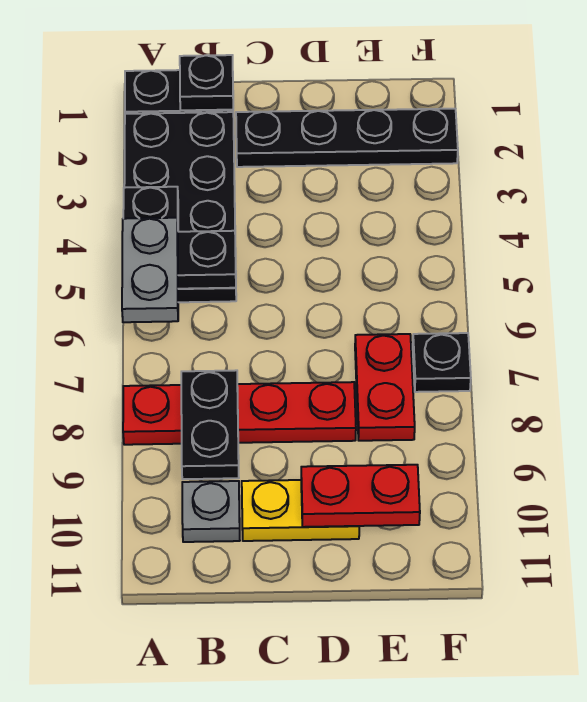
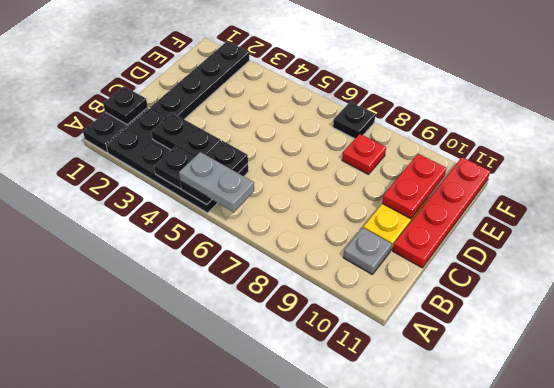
red plate A8:D8 level 1 -> red plate C11:F11 level 1
black plate B8:B9 level 2 -> black plate B3:B4 level 2
red plate E7:E8 level 1 -> red plate E8 level 1

